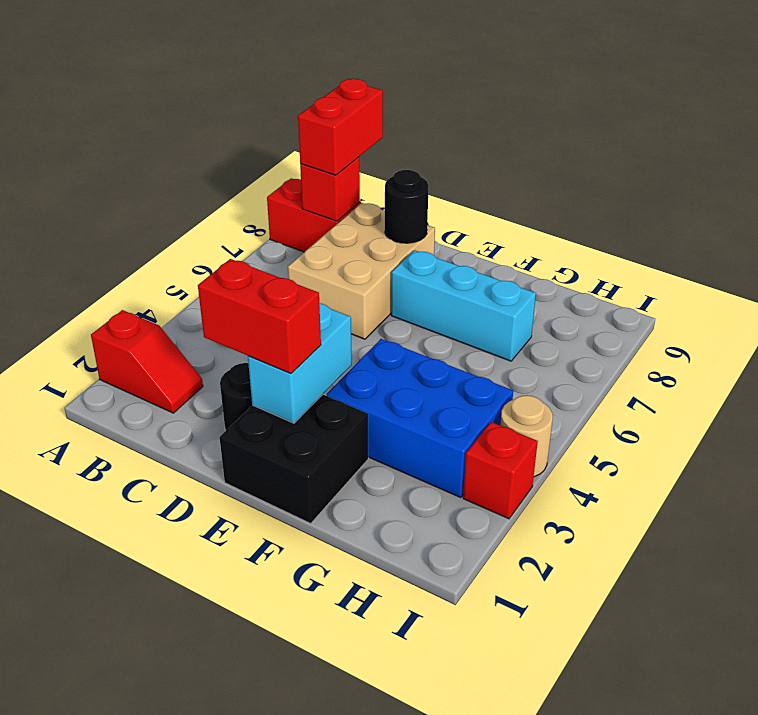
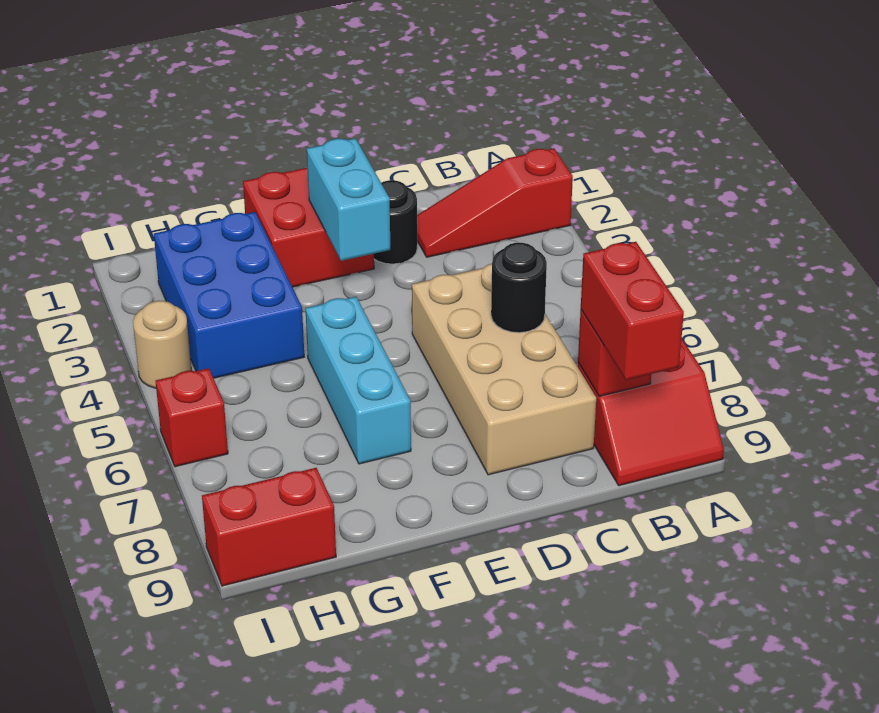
red slope A2:B2 level 1 top A -> red slope A2:C2 level 1 top A
tan brick C6:D8 level 1 -> tan brick C5:D8 level 1
red brick D2:E2 level 3 -> red brick H9:I9 level 1
black round brick D8 level 2 -> black round brick C6 level 2
black brick E1:F2 level 1 -> red brick E1:F2 level 1
cyan brick E7:G7 level 1 -> cyan brick F5:F7 level 1
blue brick F3:H4 level 1 -> blue brick G2:H4 level 1
red brick I3 level 1 -> red brick I6 level 1

